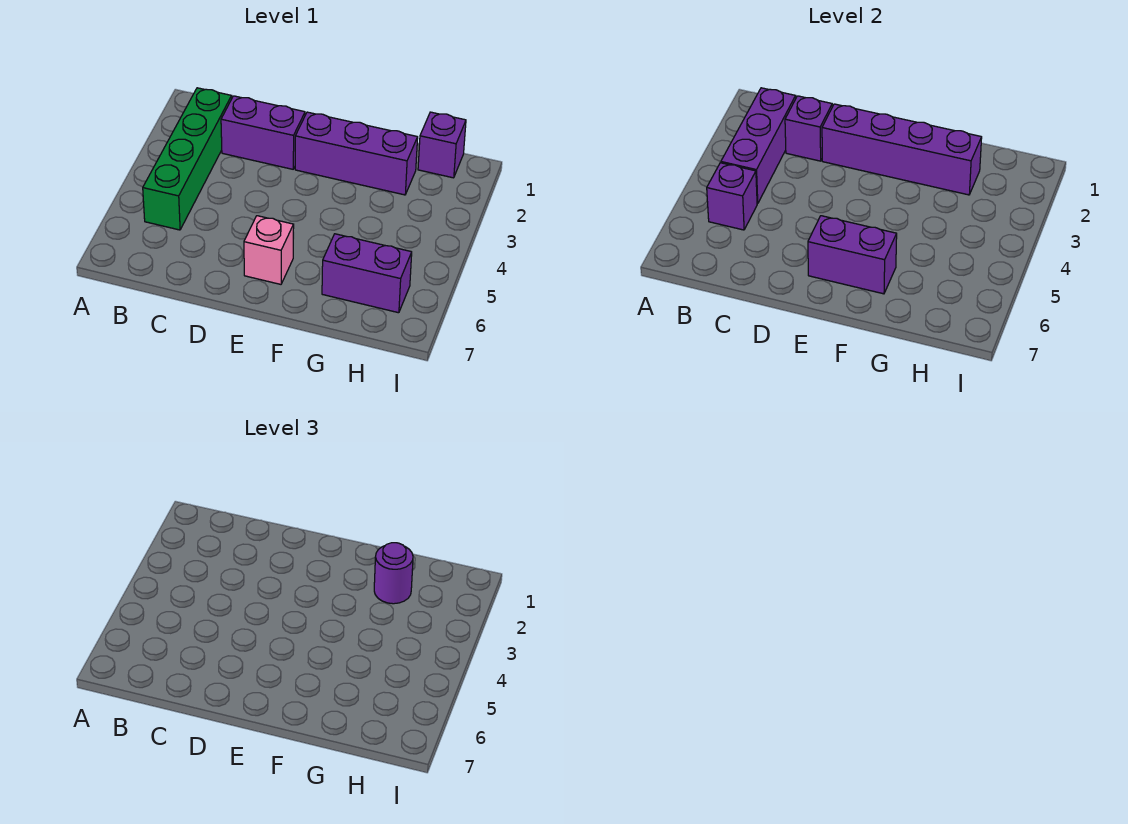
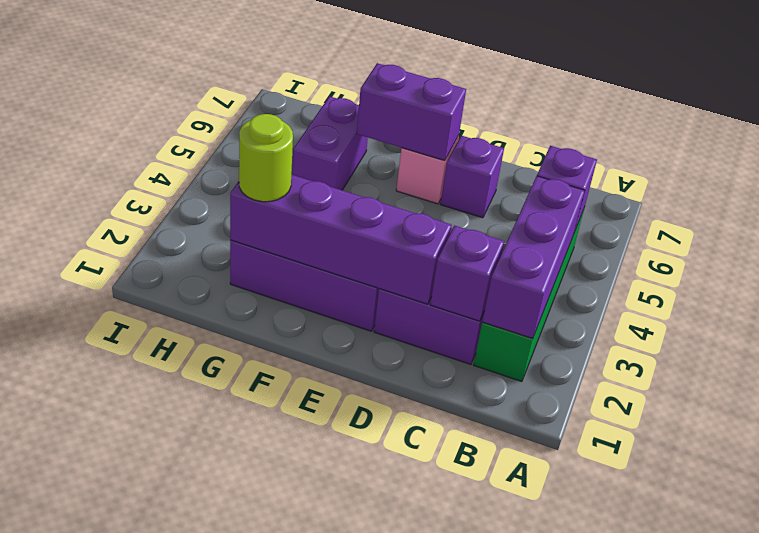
purple round brick G2 level 3 -> lime round brick G2 level 3
purple brick G6:H6 level 1 -> purple brick G5:G6 level 1
purple brick H1 level 1 -> purple brick D6 level 1

